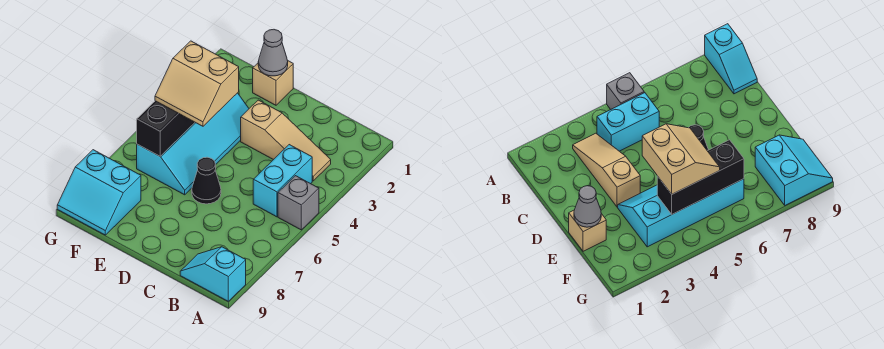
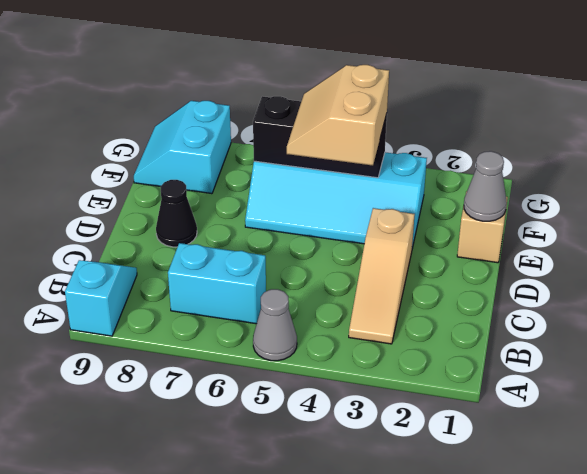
grey brick A5 level 1 -> grey cone A5 level 1
cyan brick B4:B5 level 1 -> cyan brick B6:B7 level 1
black cone D6 level 1 -> black cone D8 level 1

